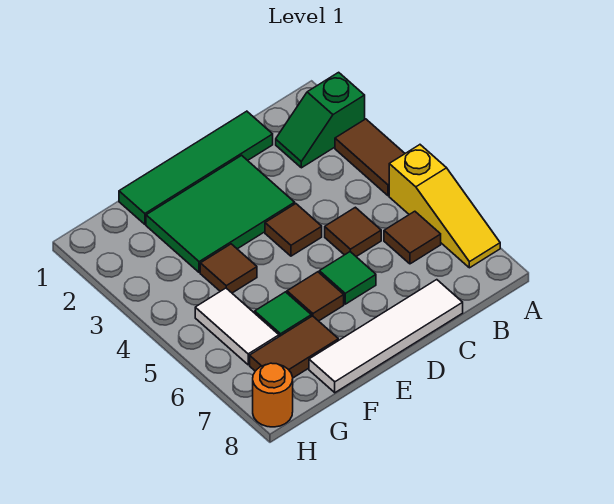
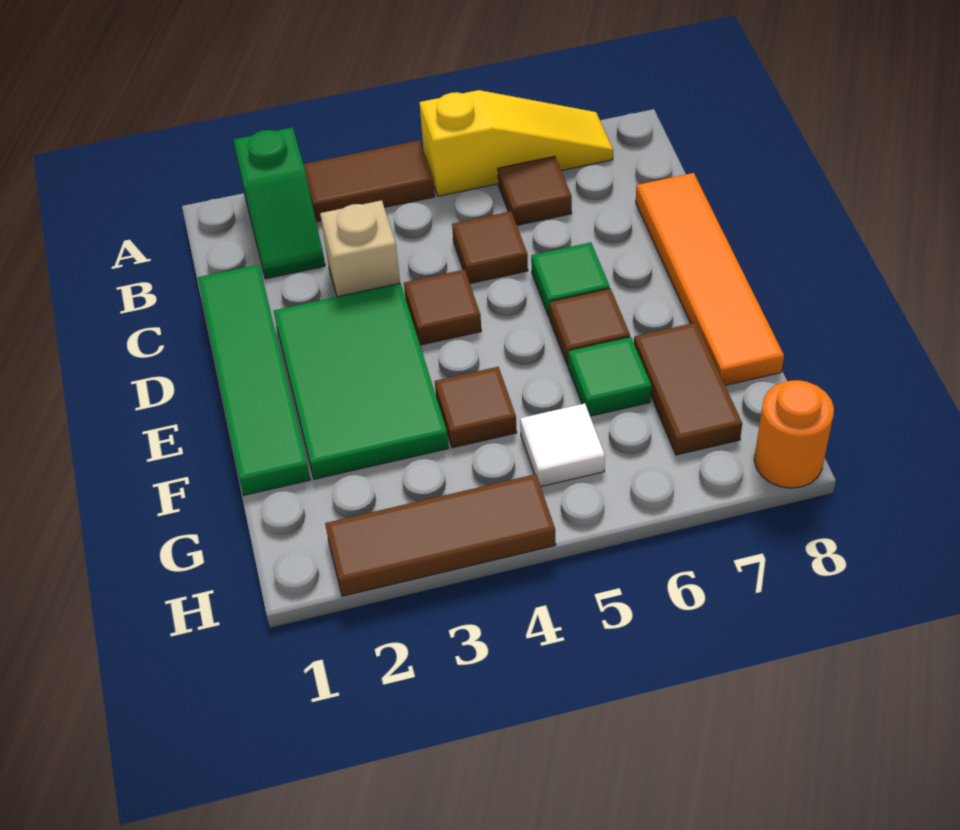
none -> tan brick C3 level 1
white tile C8:F8 level 1 -> orange tile C8:F8 level 1
white tile G5:G6 level 1 -> white tile G5 level 1
none -> brown tile H2:H4 level 1

